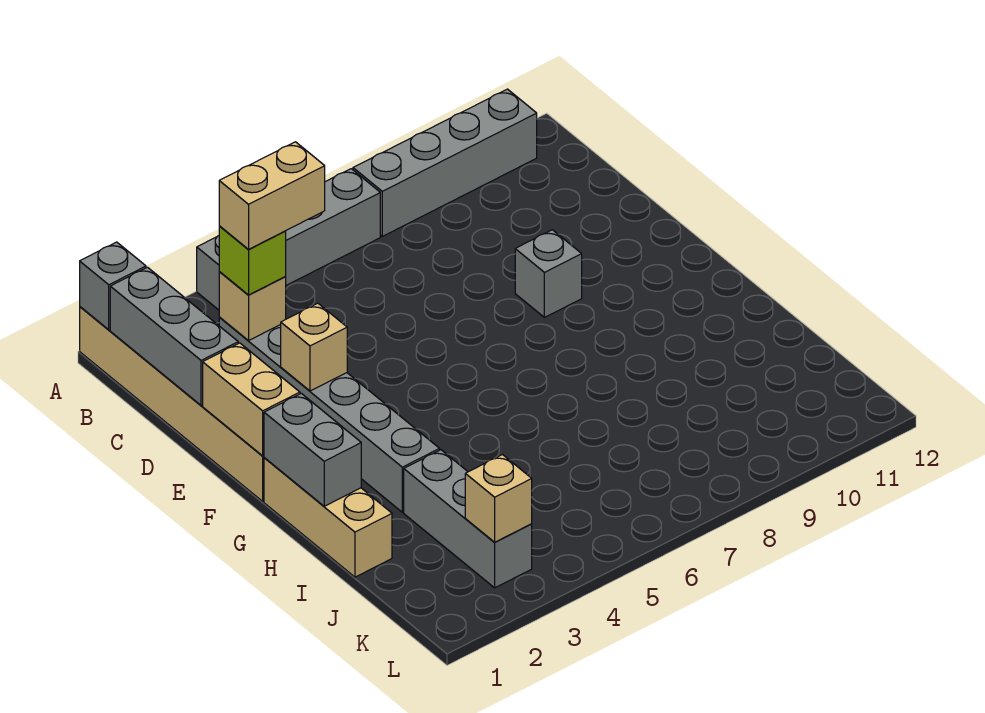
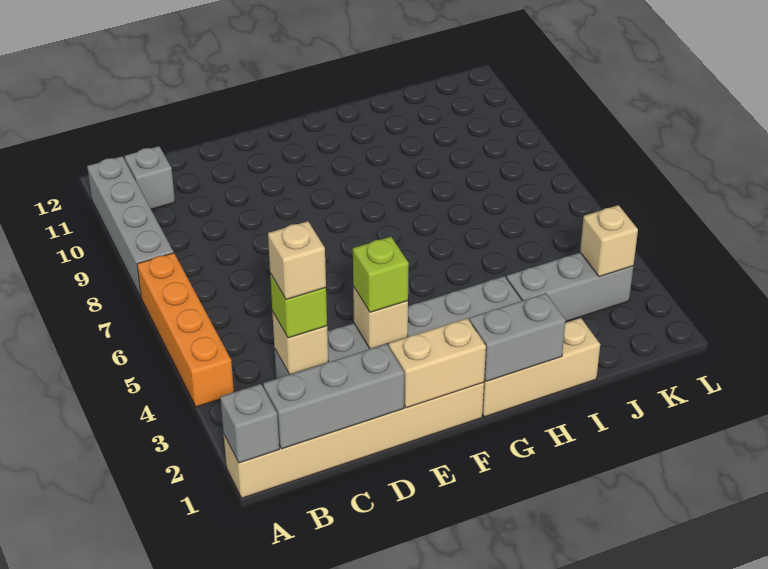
grey brick A4:A7 level 1 -> orange brick A4:A7 level 1
tan brick C3:C4 level 4 -> tan brick C3 level 4
none -> lime brick E3 level 3
grey brick E9 level 1 -> grey brick B11 level 1

